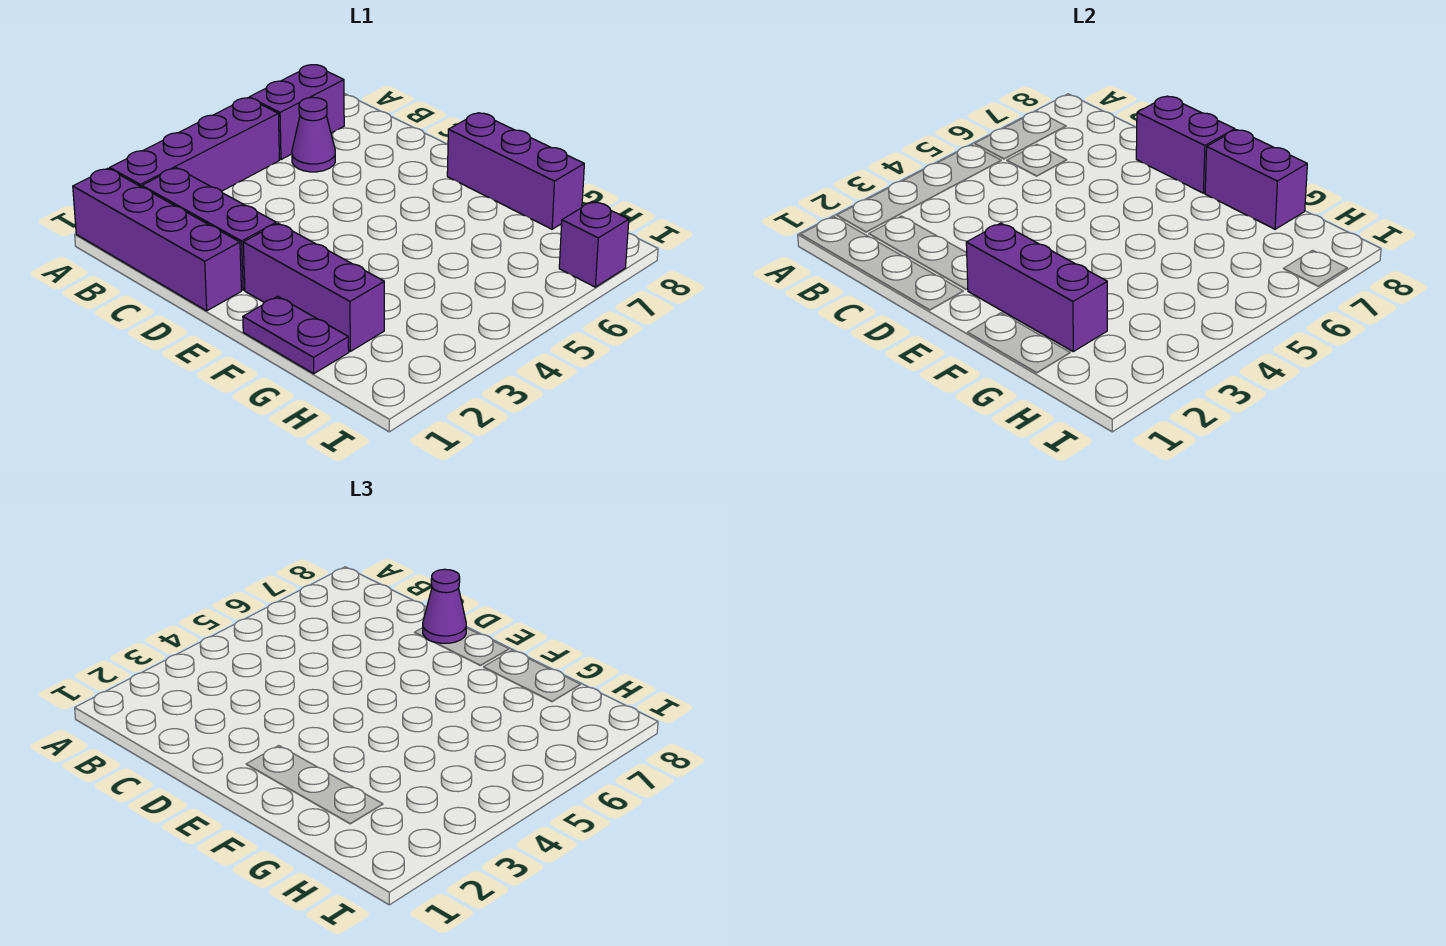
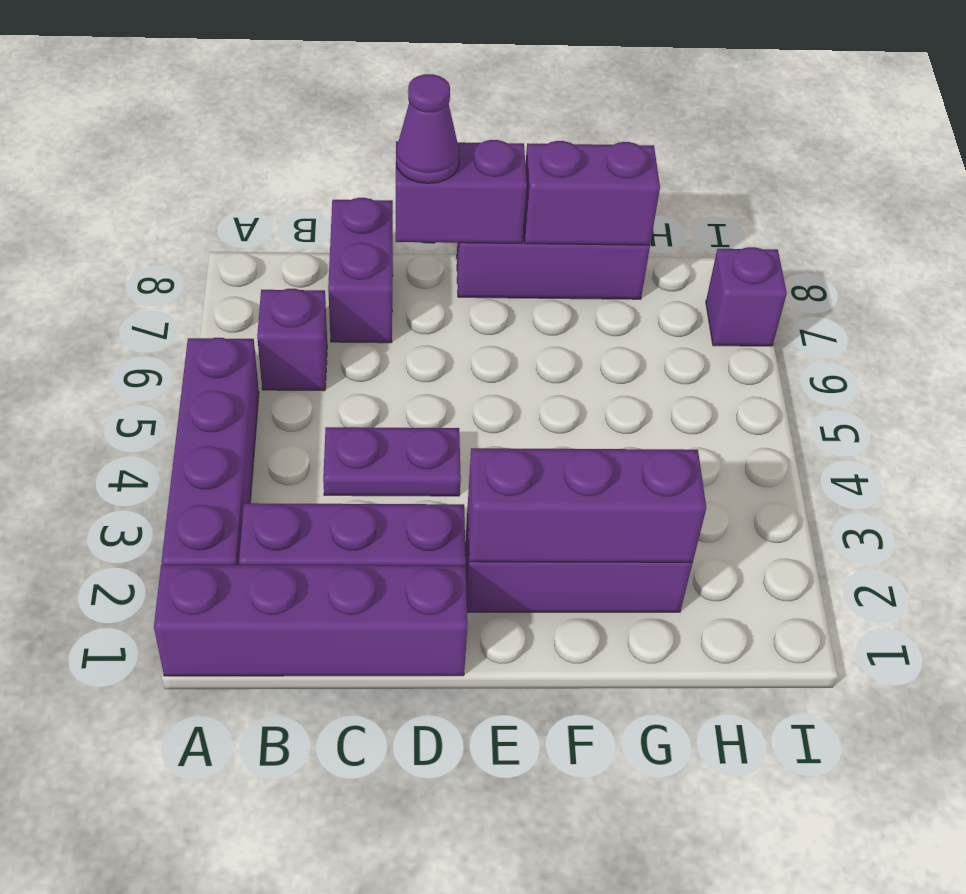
purple brick A6:A7 level 1 -> purple brick C7:C8 level 1
purple cone B6 level 1 -> purple brick B6 level 1
purple plate F1:G1 level 1 -> purple plate C4:D4 level 1

